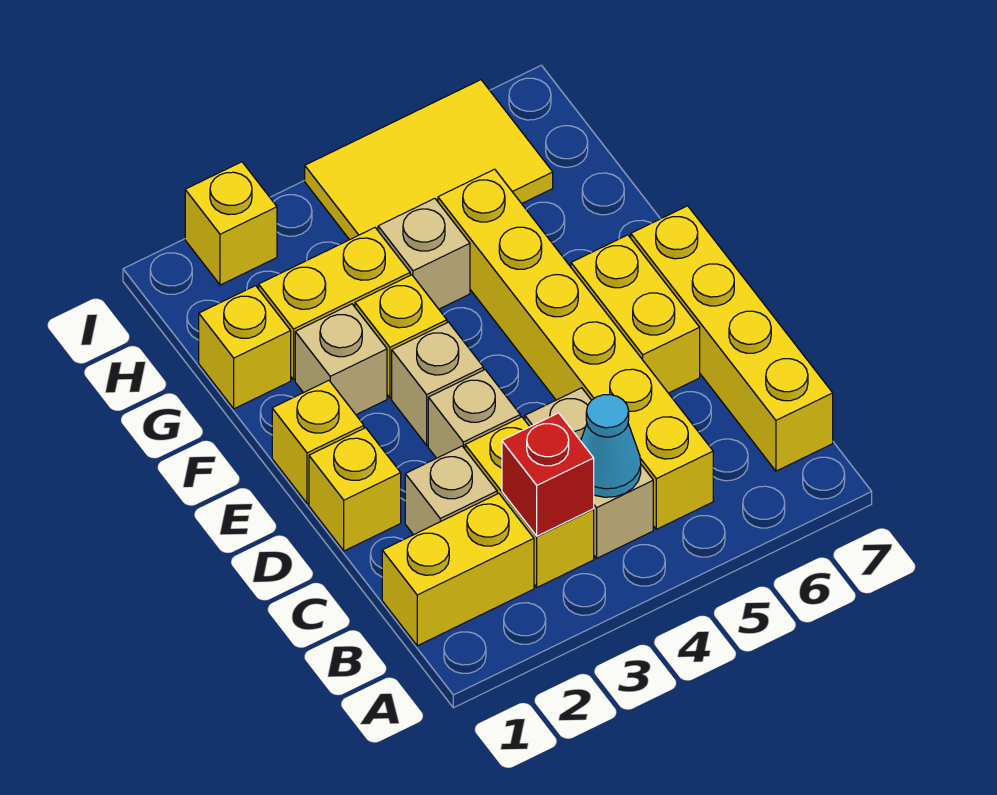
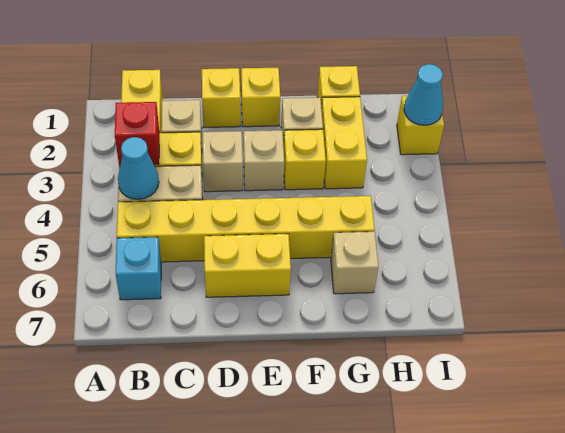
none -> cyan brick B6 level 1
yellow brick B7:E7 level 1 -> none
tan brick G4 level 1 -> tan brick G6 level 1
yellow tile H4:I6 level 1 -> none
none -> cyan cone I2 level 2

